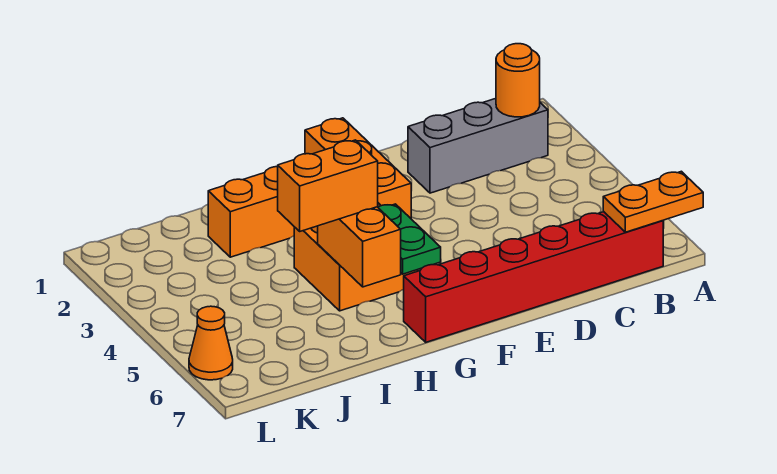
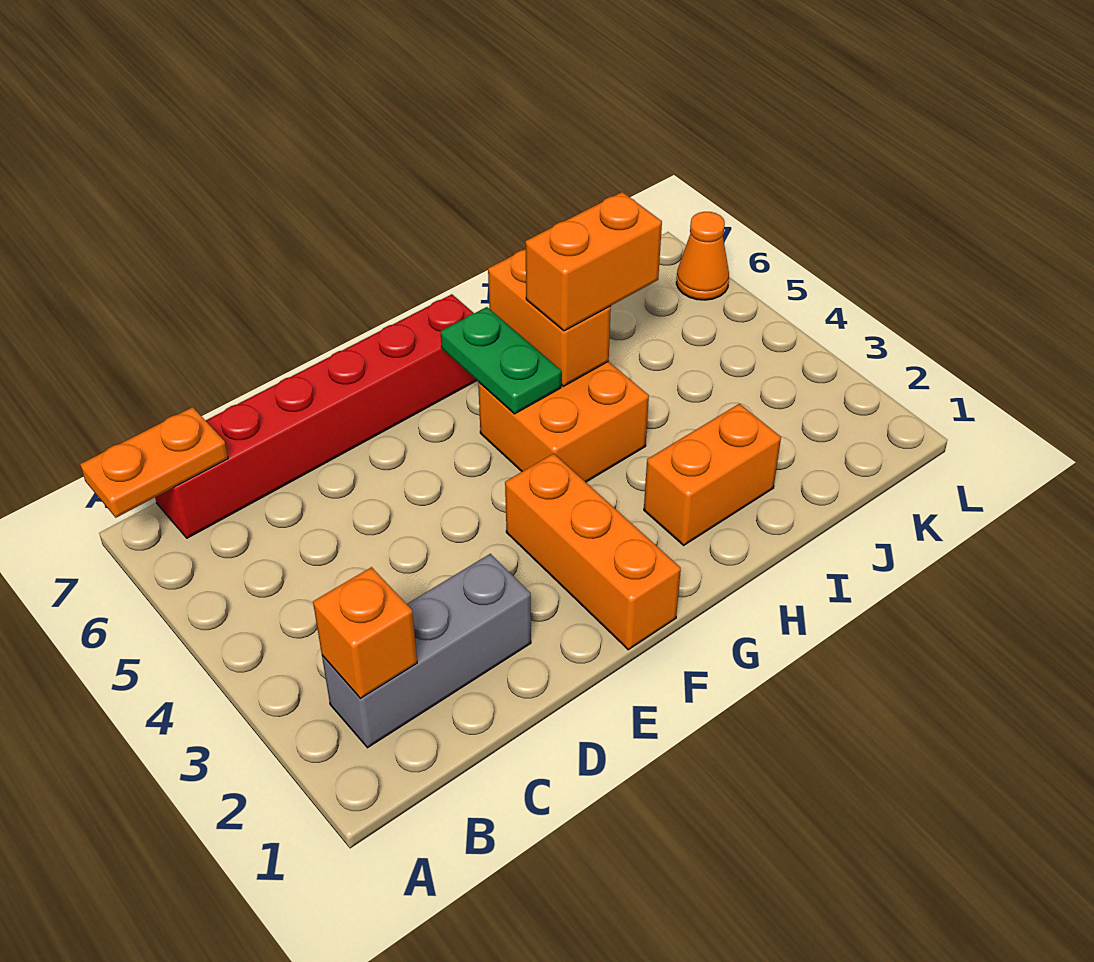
orange round brick B2 level 2 -> orange brick B2 level 2

